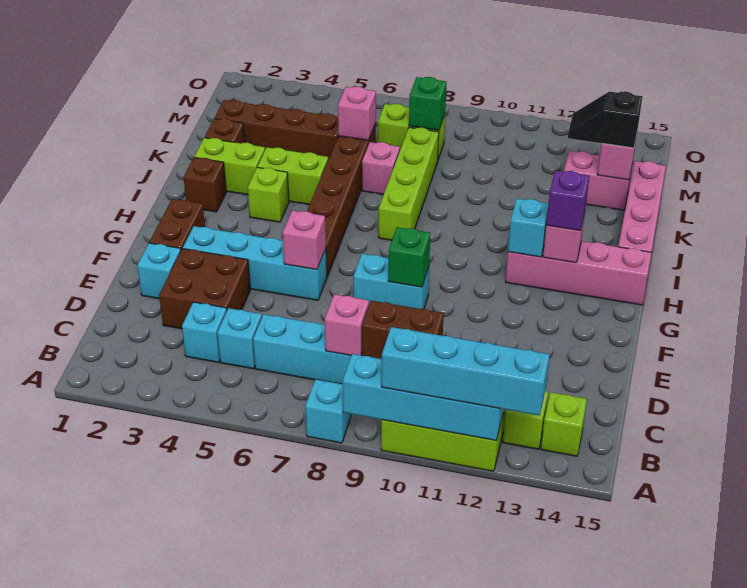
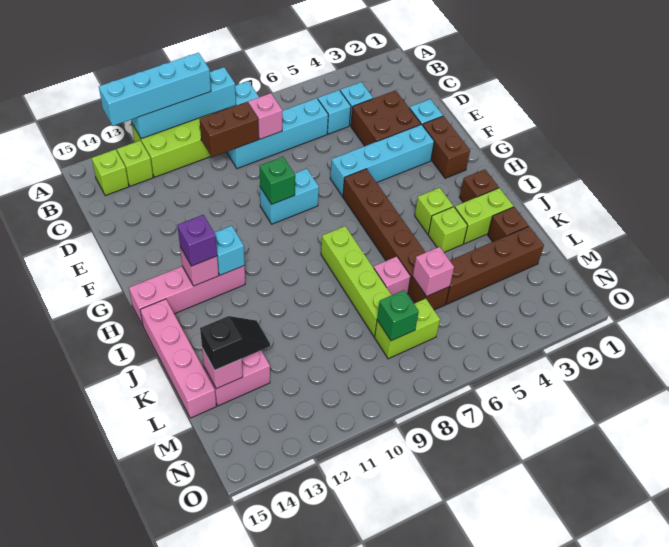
pink brick F6 level 2 -> none
lime brick J4:J5 level 1 -> lime brick J4 level 1

